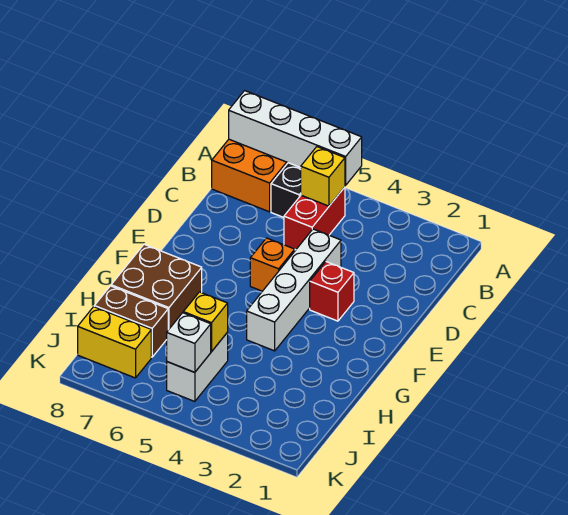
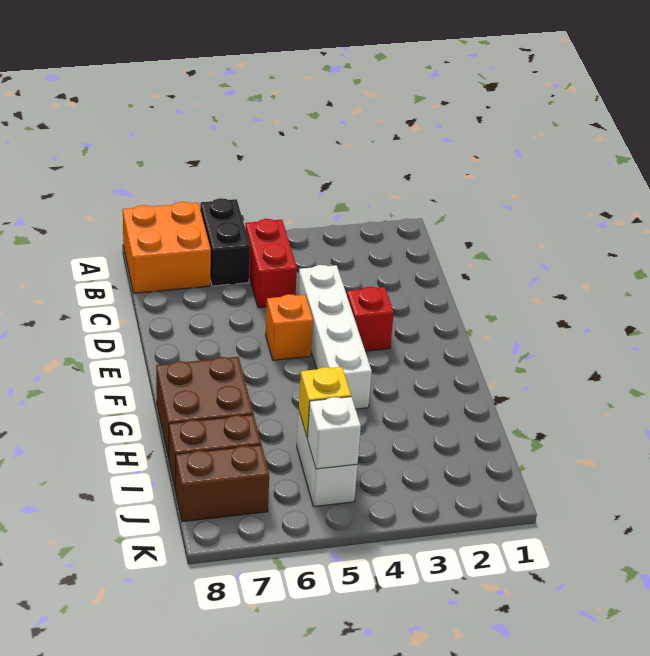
white brick A5:A8 level 2 -> none
yellow brick B5 level 2 -> none
yellow brick J7:J8 level 1 -> brown brick J7:J8 level 1

